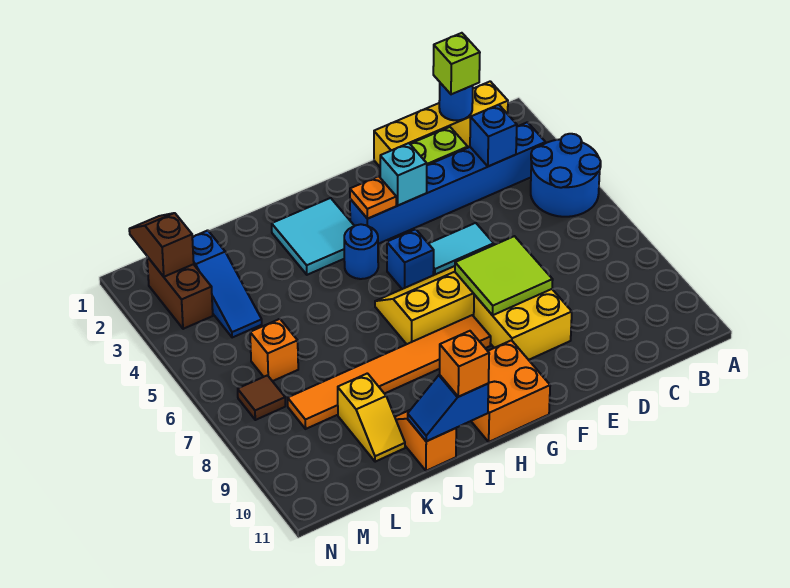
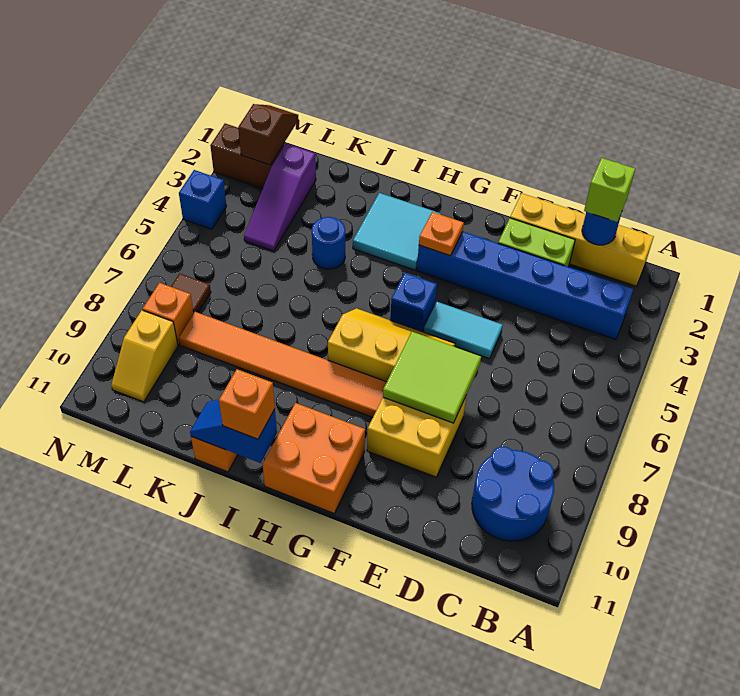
blue round brick A4:B5 level 1 -> blue round brick B9:C10 level 1
blue brick C3 level 2 -> blue brick N4 level 1
cyan brick F3 level 2 -> none
blue round brick H4 level 1 -> blue round brick J4 level 1
yellow slope K9:K10 level 1 top 9 -> yellow slope M9:M10 level 1 top 9
blue slope L2:L4 level 1 top 2 -> purple slope L2:L4 level 1 top 2
orange brick L6 level 1 -> orange brick M8 level 1
brown brick M2:M3 level 1 -> brown brick M2:N2 level 1

